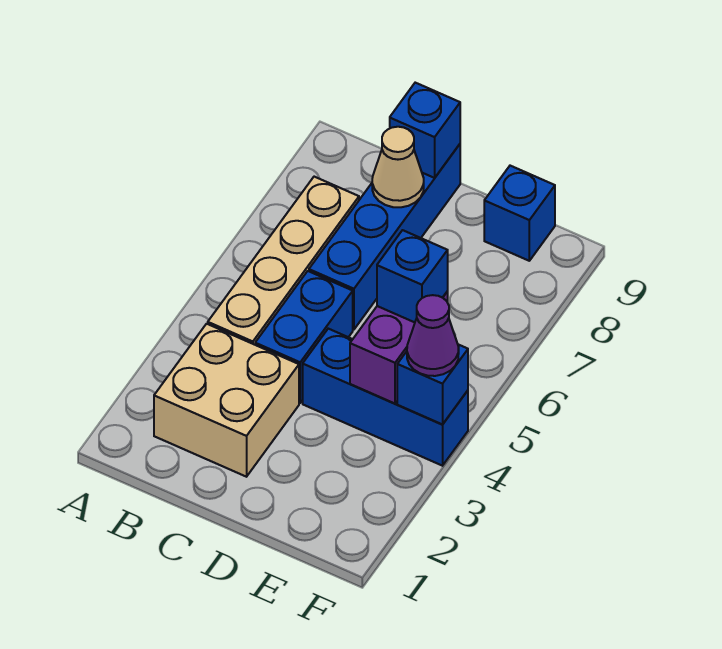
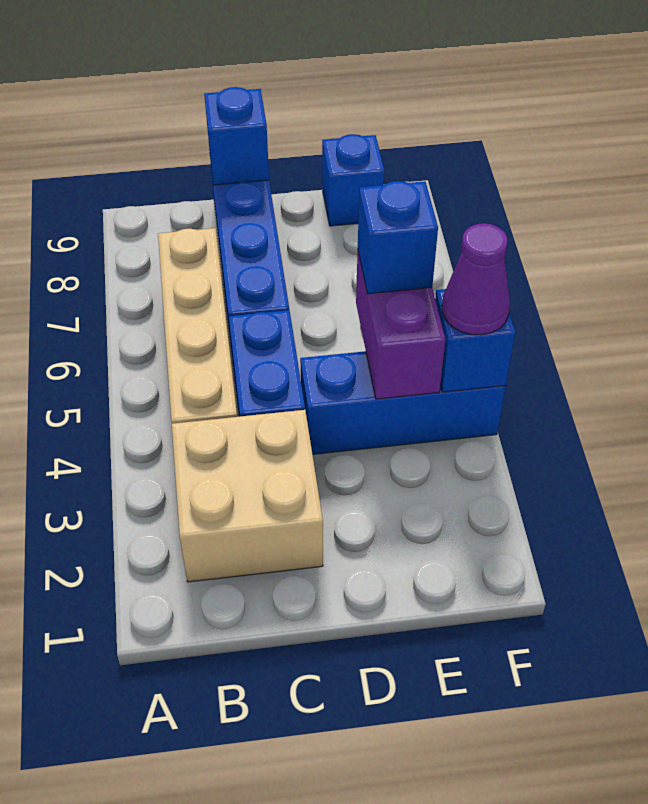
tan cone C8 level 2 -> none

